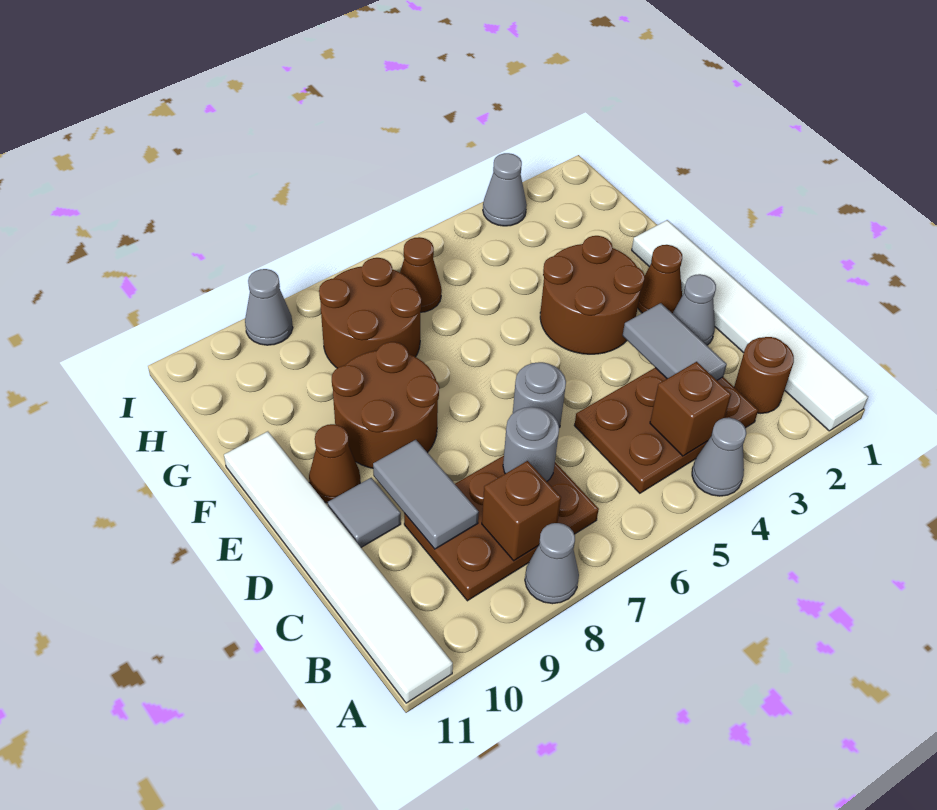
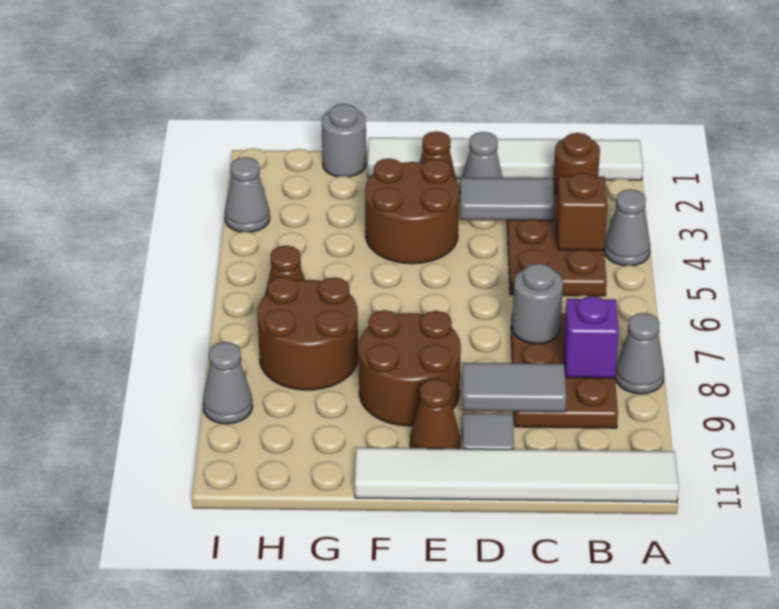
brown brick B8 level 2 -> purple brick B8 level 2
grey round brick D6 level 1 -> grey round brick G1 level 1

